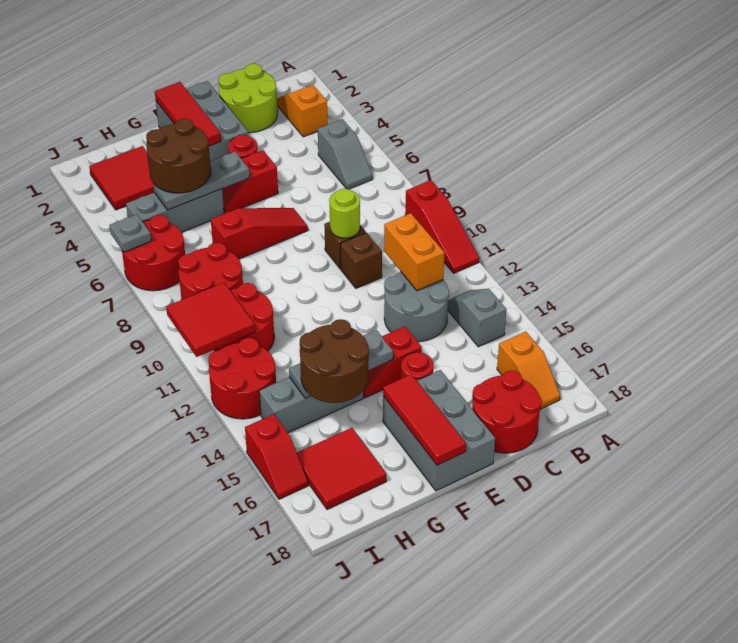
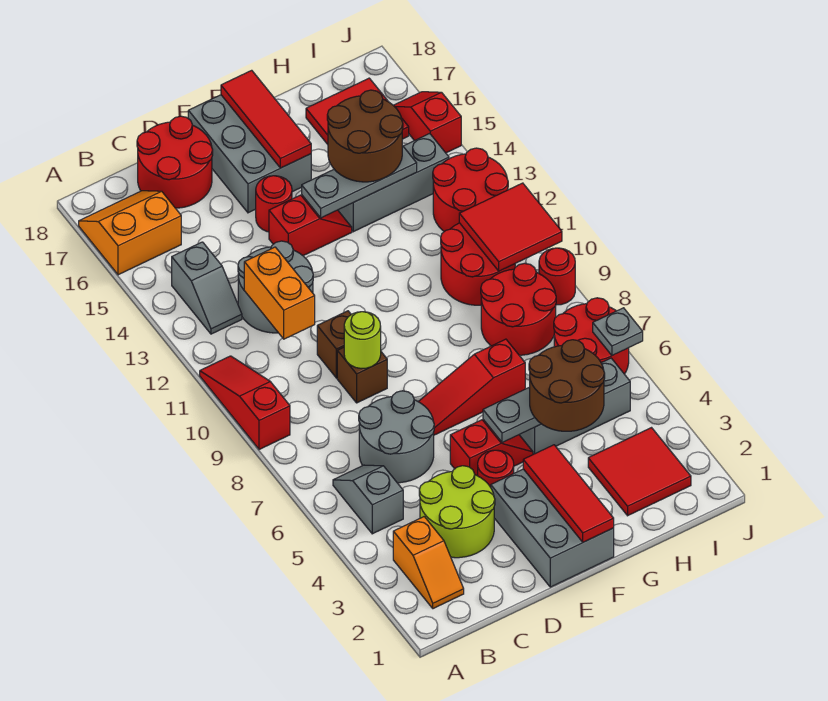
orange slope B16:B17 level 1 top 16 -> orange slope A16:B17 level 1 top 16
lime round brick C1:D2 level 1 -> lime round brick C3:D4 level 1
none -> grey round brick C6:D7 level 1
none -> red round brick J9 level 1

